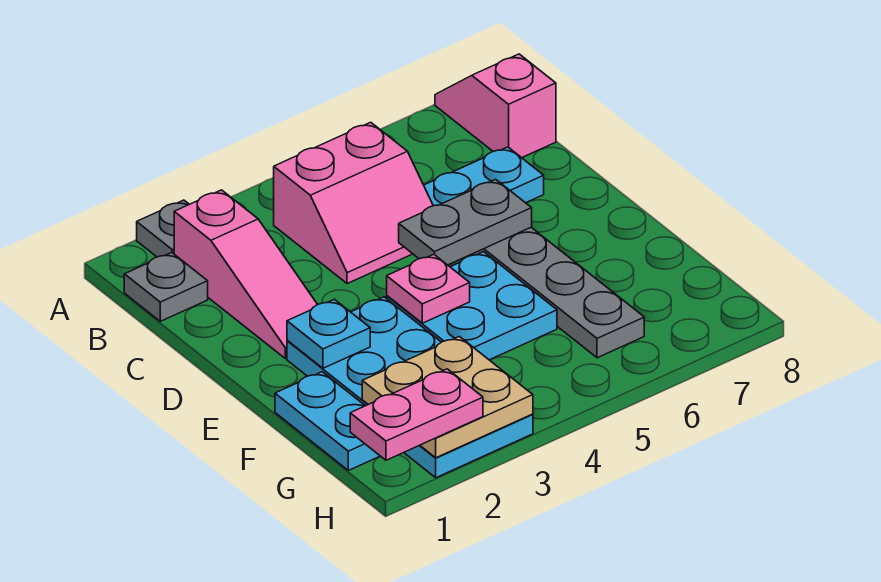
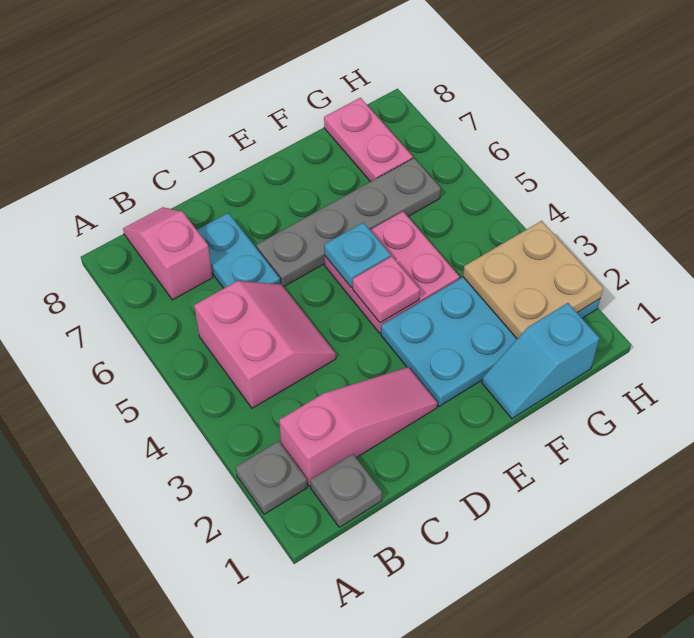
pink slope A8:B8 level 1 top B -> pink slope B7:B8 level 1 top 7
grey plate D5:D6 level 2 -> none
cyan plate E2 level 2 -> cyan plate E5 level 2
cyan plate E4:F5 level 1 -> pink plate E4:F5 level 1
cyan plate F1:G1 level 1 -> cyan slope F1:G1 level 1 top G
pink plate H1:H2 level 3 -> pink plate G7:G8 level 1

